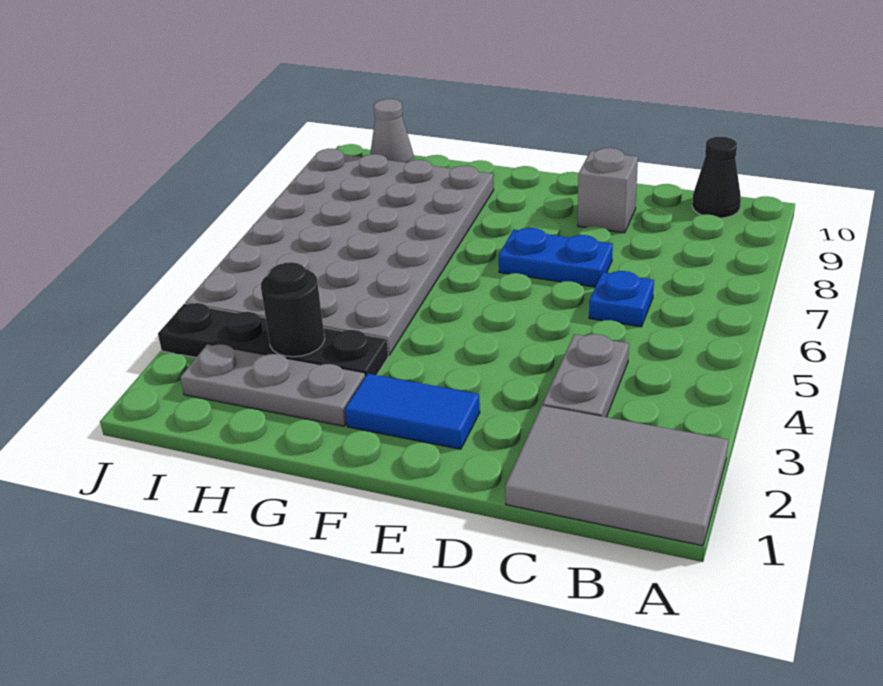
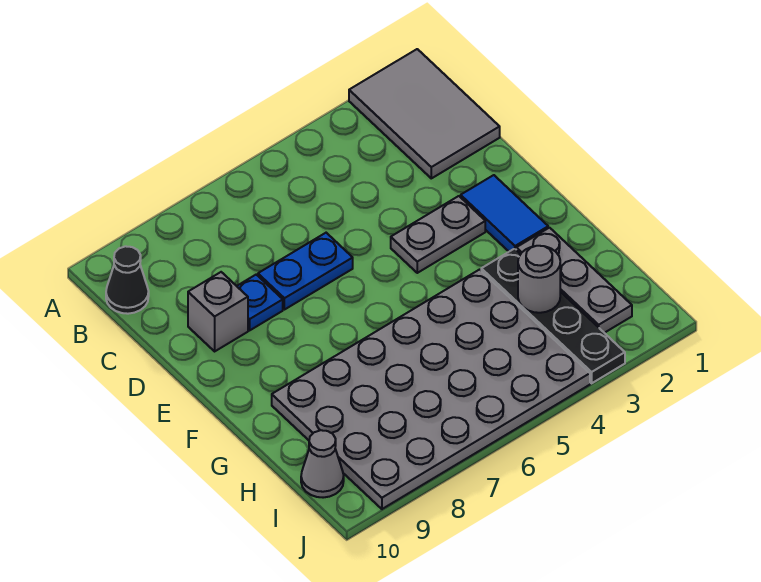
grey plate C3:C4 level 1 -> grey plate E3:E4 level 1
blue plate C6 level 1 -> blue plate D8 level 1
blue plate D7:E7 level 1 -> blue plate D6:D7 level 1
black round brick H3 level 2 -> grey round brick H3 level 2

